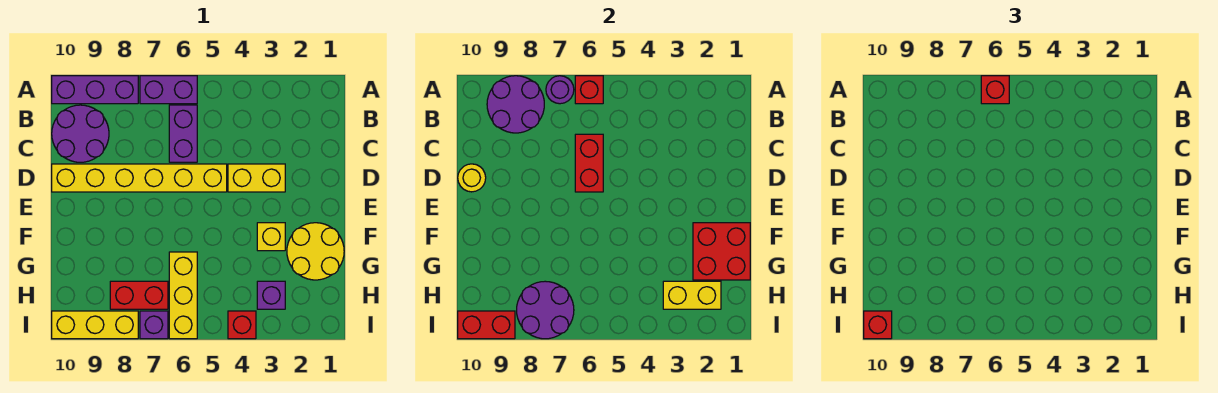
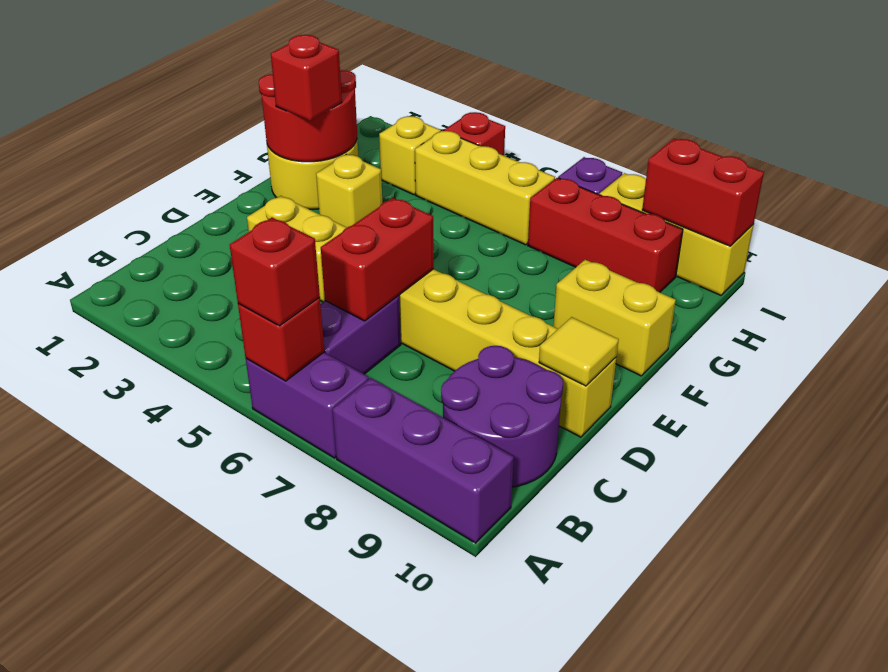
purple round brick A7 level 2 -> none
purple round brick A8:B9 level 2 -> none
yellow round brick D10 level 2 -> yellow tile D10 level 2
red brick F1:G2 level 2 -> red round brick F1:G2 level 2
yellow brick G6:I6 level 1 -> yellow brick H4:H6 level 1
yellow brick H2:H3 level 2 -> yellow brick F9:F10 level 1
purple brick H3 level 1 -> yellow brick H3 level 1
red brick H7:H8 level 1 -> red brick H7:H9 level 1
purple round brick H7:I8 level 2 -> none
red brick I10 level 3 -> red brick F2 level 3

